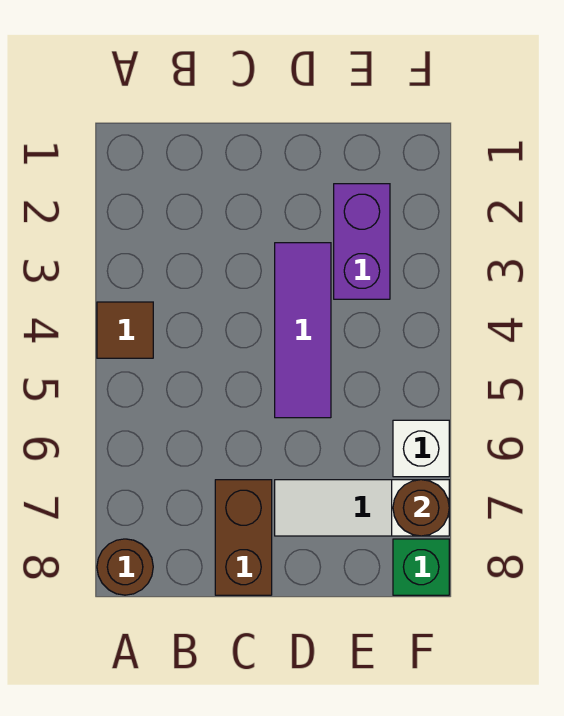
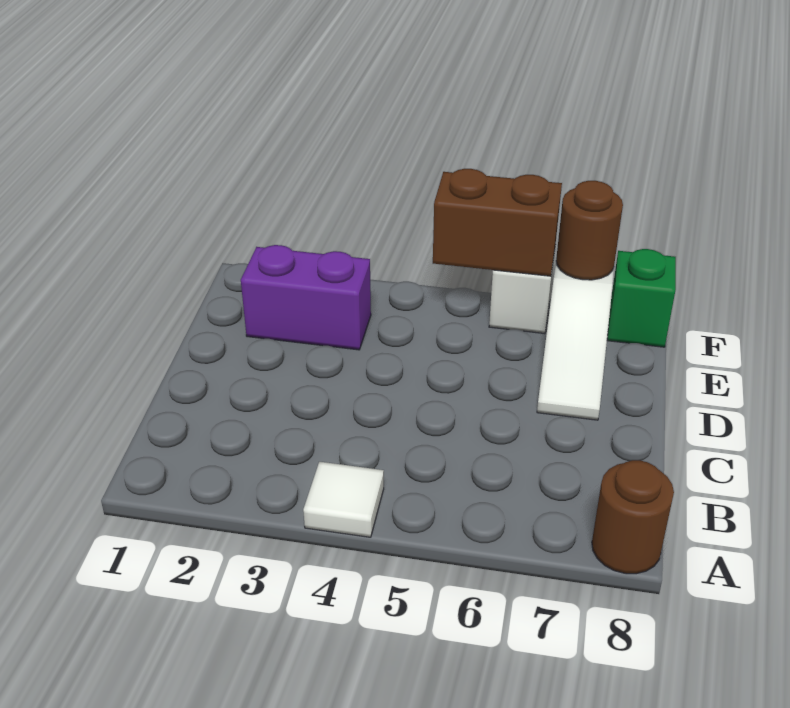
brown tile A4 level 1 -> white tile A4 level 1
brown brick C7:C8 level 1 -> brown brick F5:F6 level 2
purple tile D3:D5 level 1 -> none

